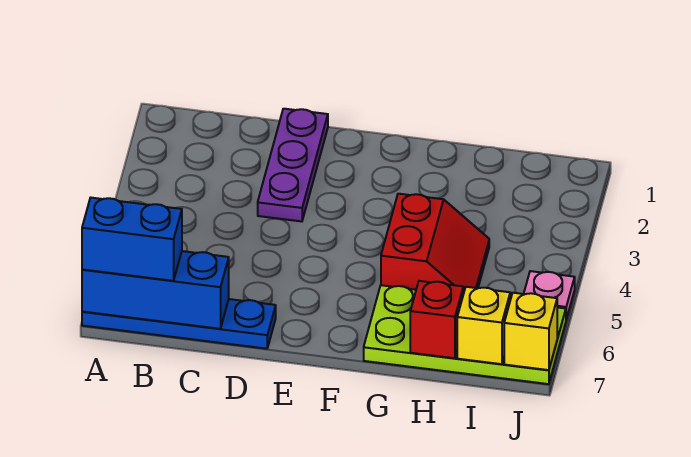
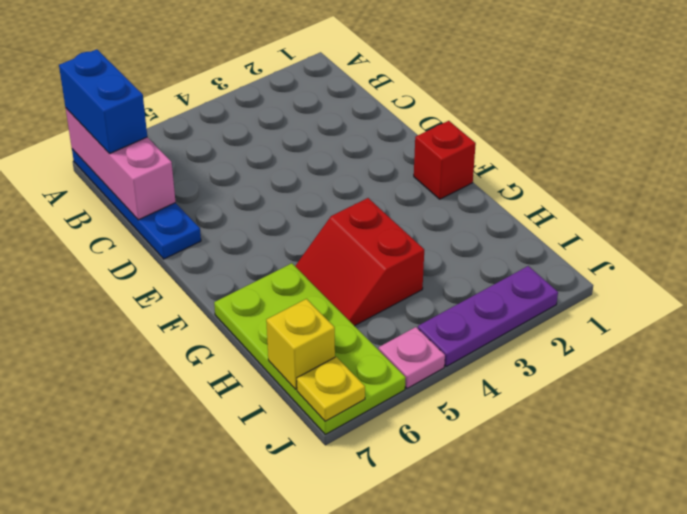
blue brick A7:C7 level 2 -> pink brick A7:C7 level 2
purple plate D1:D3 level 1 -> purple plate J2:J4 level 1
red slope G4:H5 level 1 top G -> red slope G4:H5 level 1 top 4
red brick H7 level 2 -> red brick F1 level 1
yellow brick J7 level 2 -> yellow plate J7 level 2

